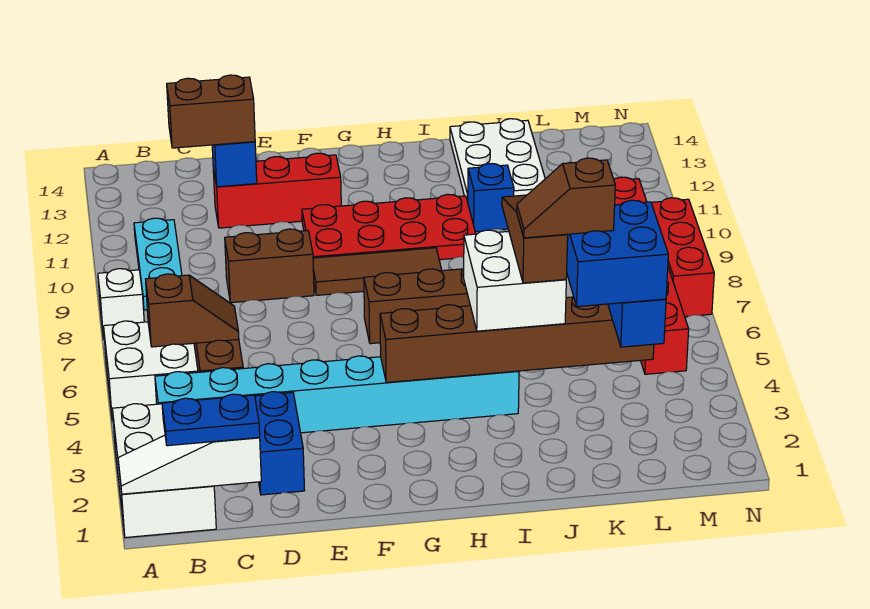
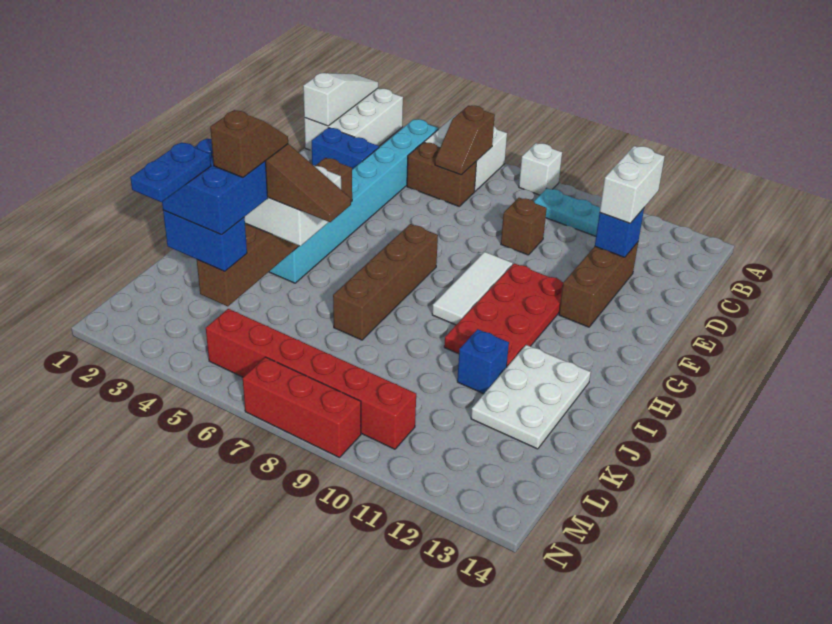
white brick A1:B3 level 1 -> white brick A1:C2 level 1
blue plate B1:C1 level 3 -> blue plate L3:M3 level 5
brown brick C12:D12 level 3 -> white brick C12:D12 level 3
brown brick D9:E9 level 1 -> brown brick D9 level 1
red brick D12:F12 level 1 -> brown brick D12:F12 level 1
brown tile F9:H9 level 1 -> white tile F9:H9 level 1
white plate J12:K14 level 1 -> white plate I12:K13 level 1

